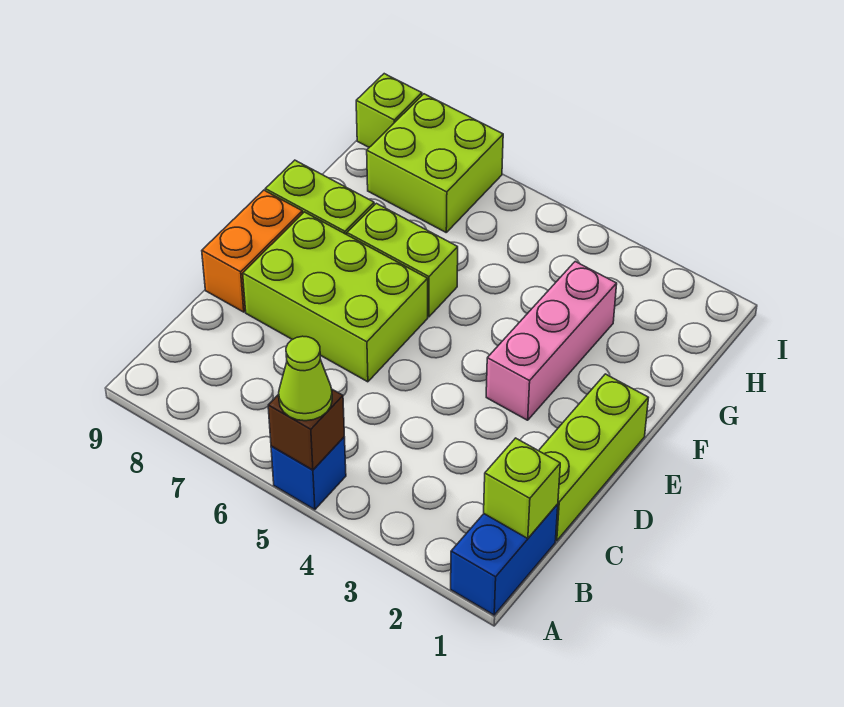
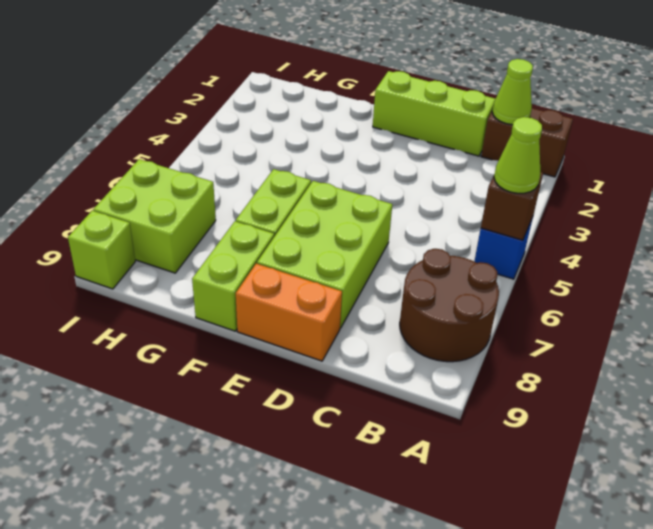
blue brick A1:B1 level 1 -> brown brick A1:B1 level 1
none -> brown round brick A7:B8 level 1
lime brick B1 level 2 -> lime cone B1 level 2
pink brick E3:G3 level 1 -> none

